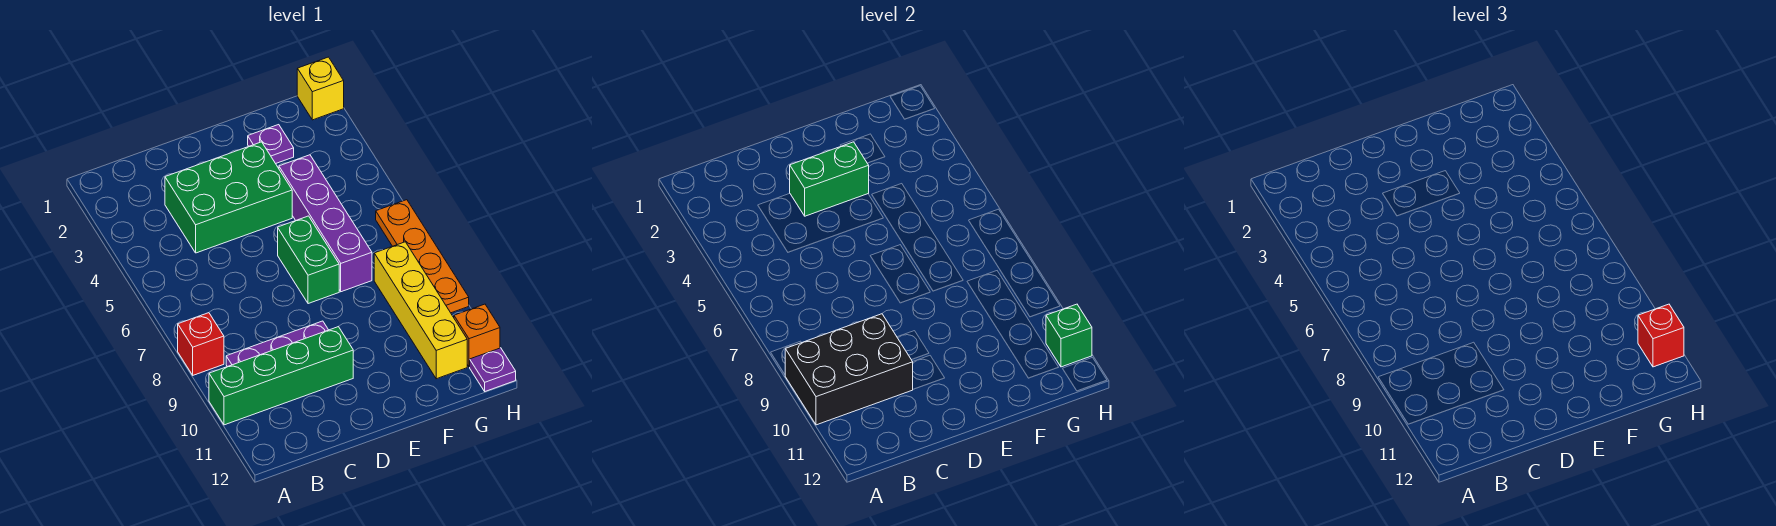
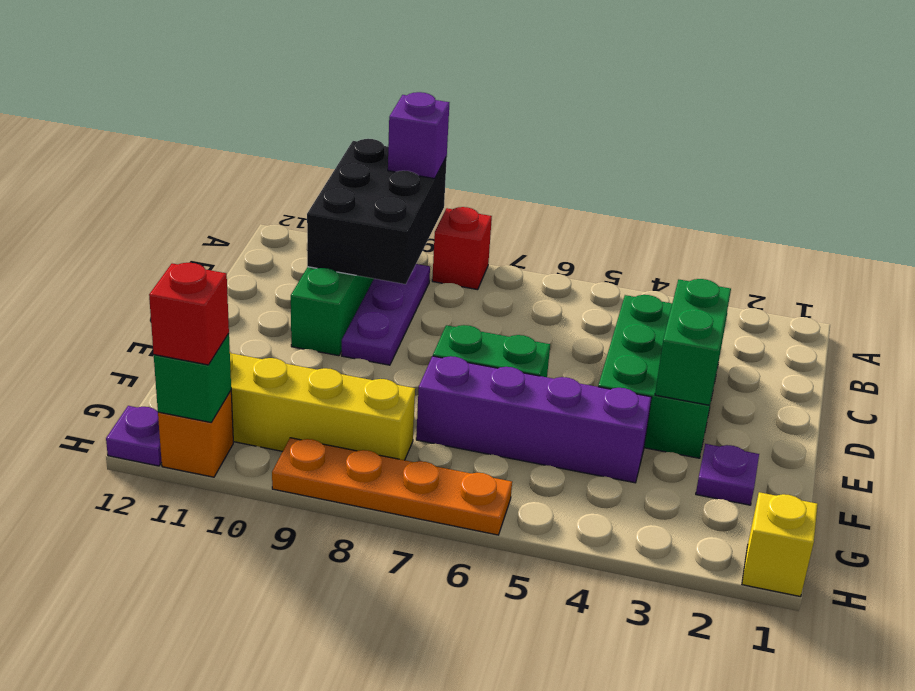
none -> purple brick A9 level 3

